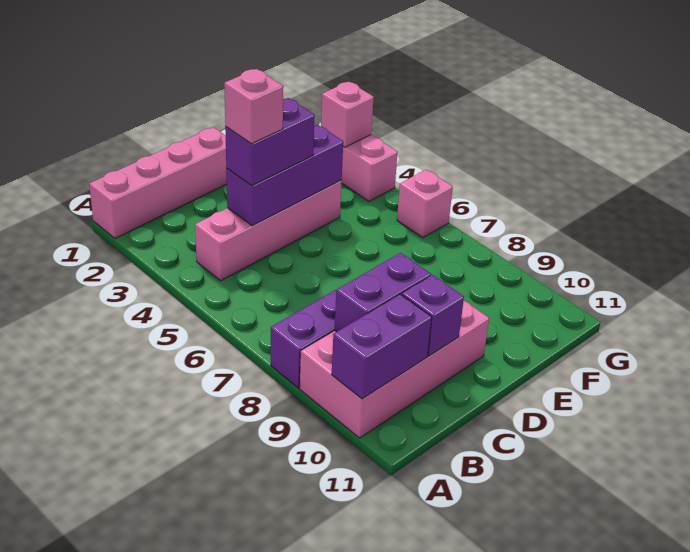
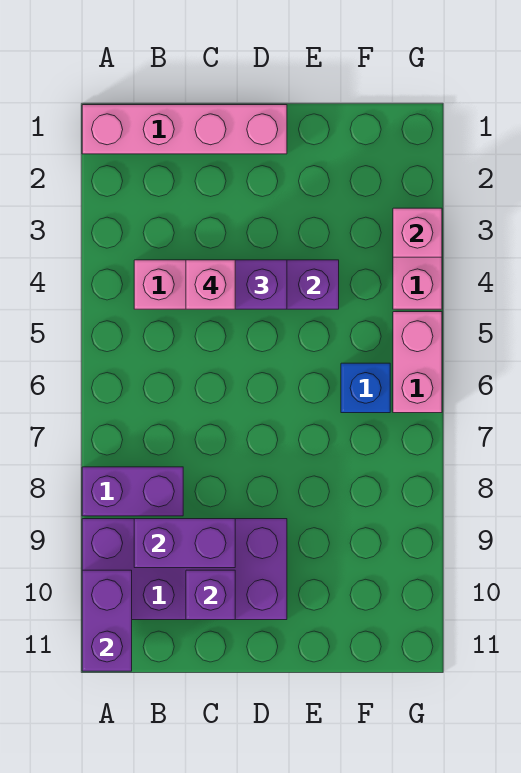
pink brick A9:D10 level 1 -> purple brick A9:D10 level 1
purple brick A10:B10 level 2 -> purple brick A10:A11 level 2
none -> blue brick F6 level 1
pink brick G6 level 1 -> pink brick G5:G6 level 1

